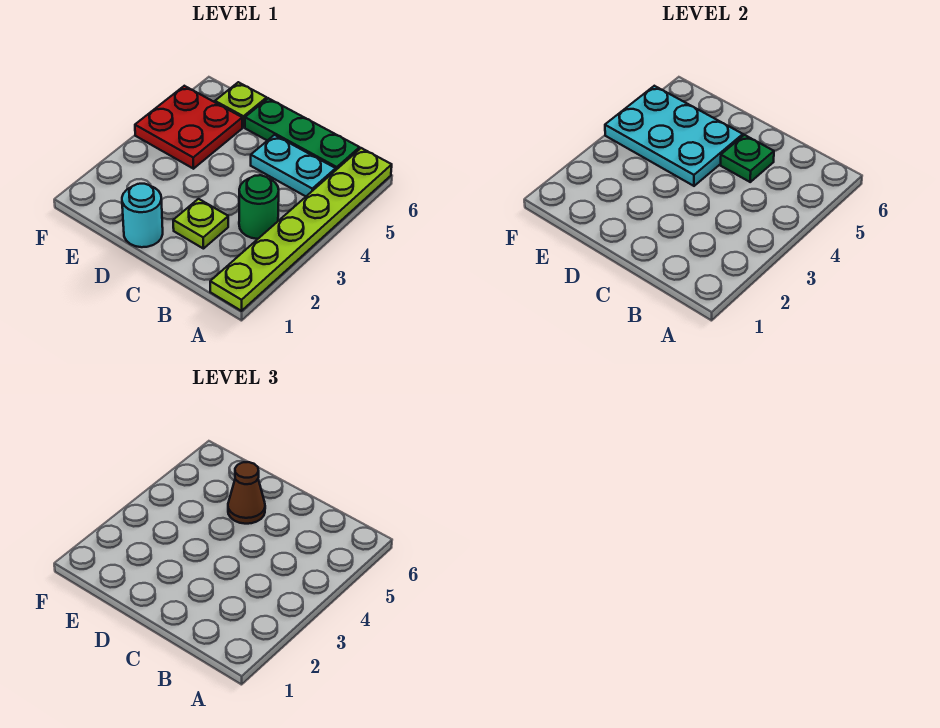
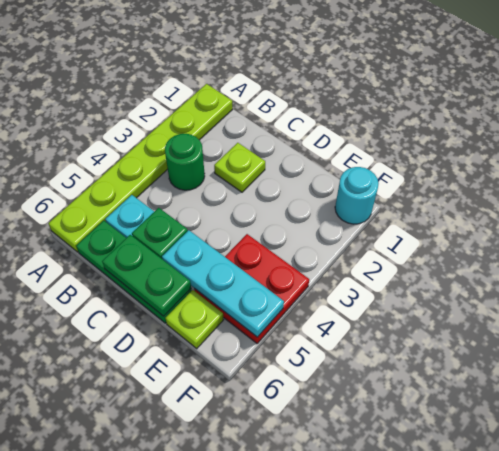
none -> green plate C6:D6 level 2
cyan round brick D1 level 1 -> cyan round brick F1 level 1
cyan plate D4:F5 level 2 -> cyan plate D5:F5 level 2
brown cone D5 level 3 -> none

